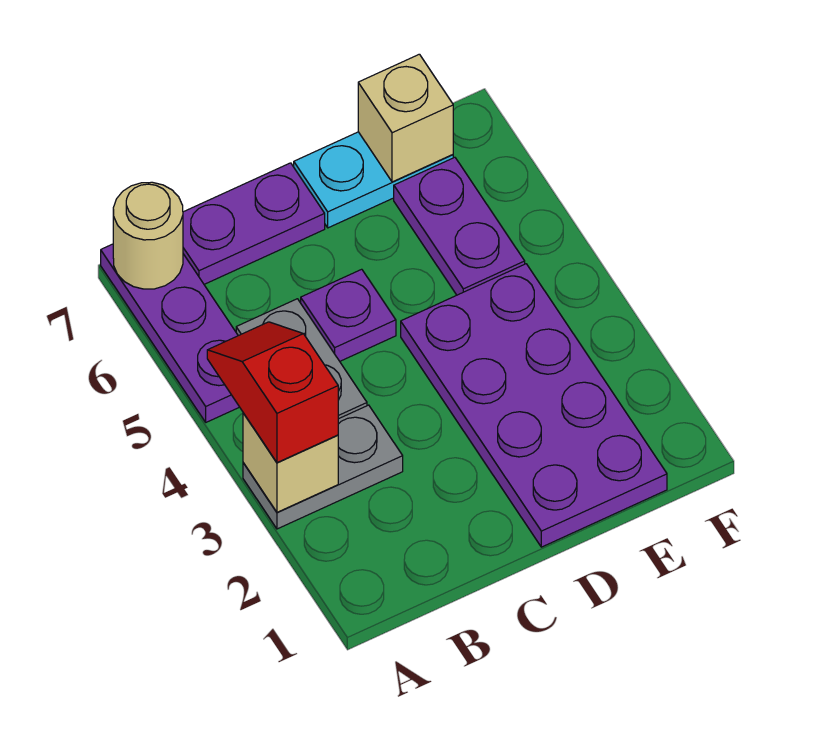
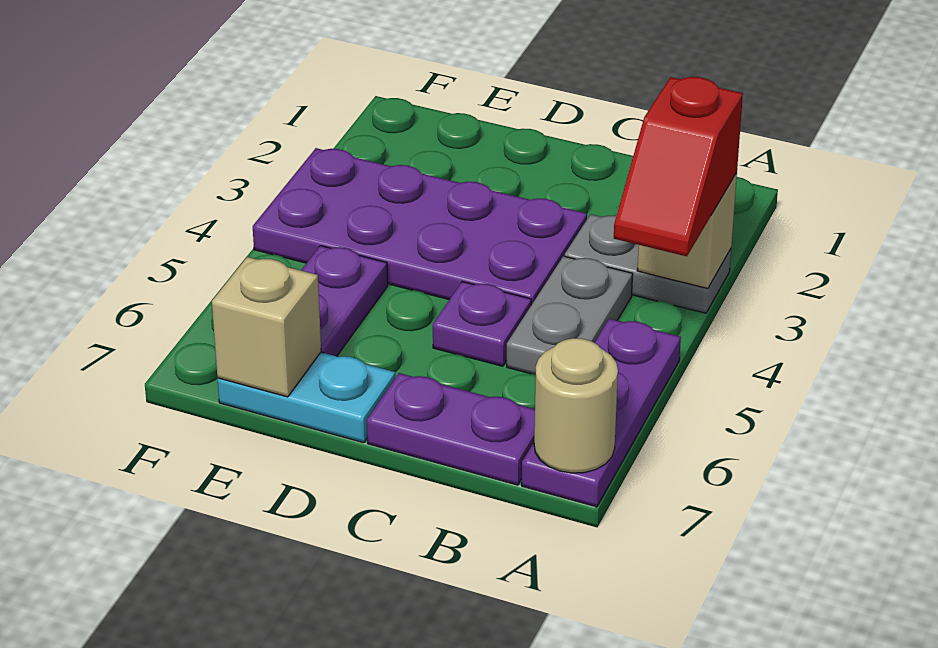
purple plate D1:E4 level 1 -> purple plate C3:F4 level 1

